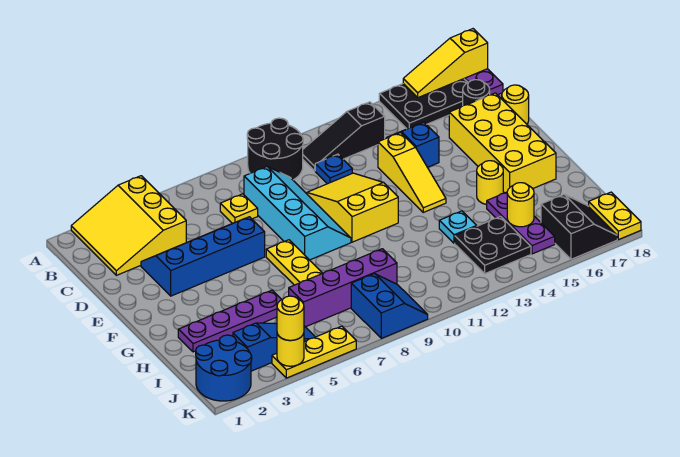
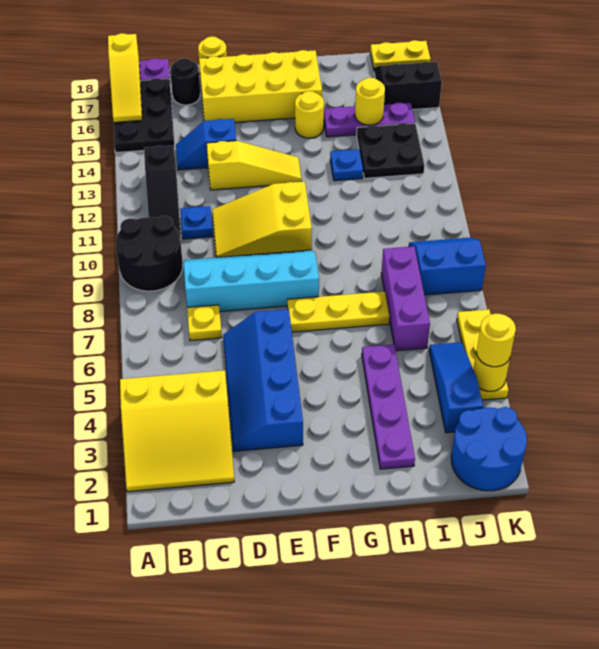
cyan plate H13 level 1 -> blue plate H13 level 1
purple brick I6:I9 level 1 -> purple brick I6:I8 level 1

